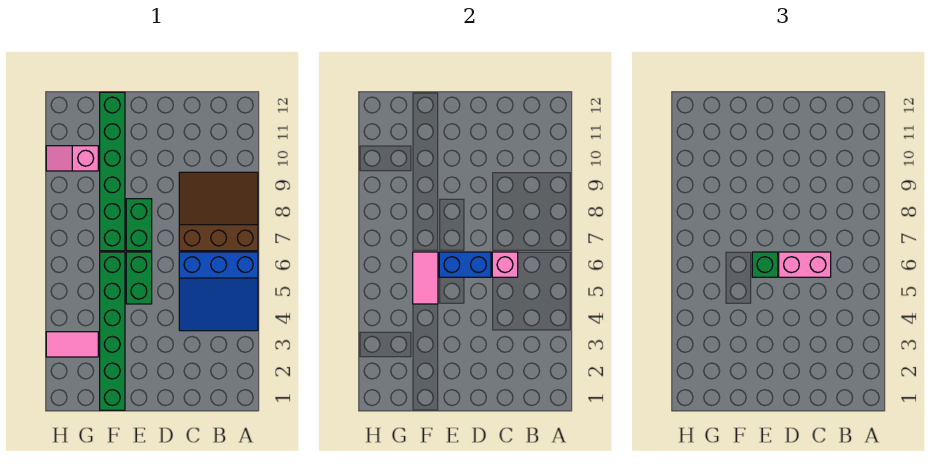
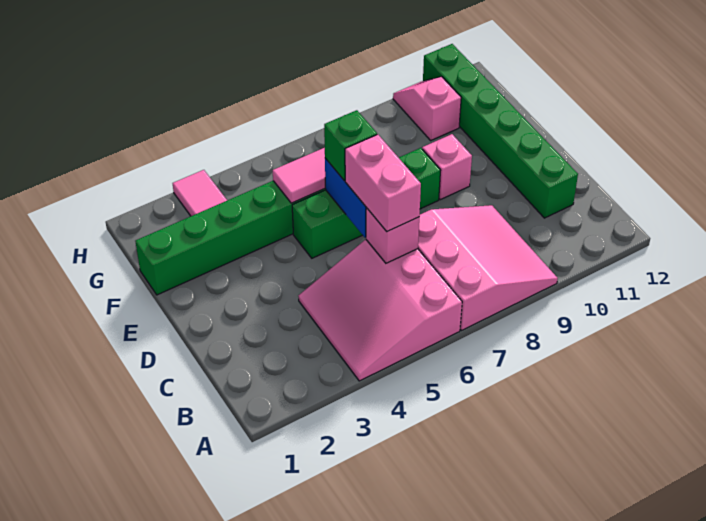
blue slope A4:C6 level 1 top 6 -> pink slope A4:C6 level 1 top 6
brown slope A7:C9 level 1 top 7 -> pink slope A7:C9 level 1 top 7
none -> pink brick E9 level 1
green brick F7:F12 level 1 -> green brick C11:H11 level 1

